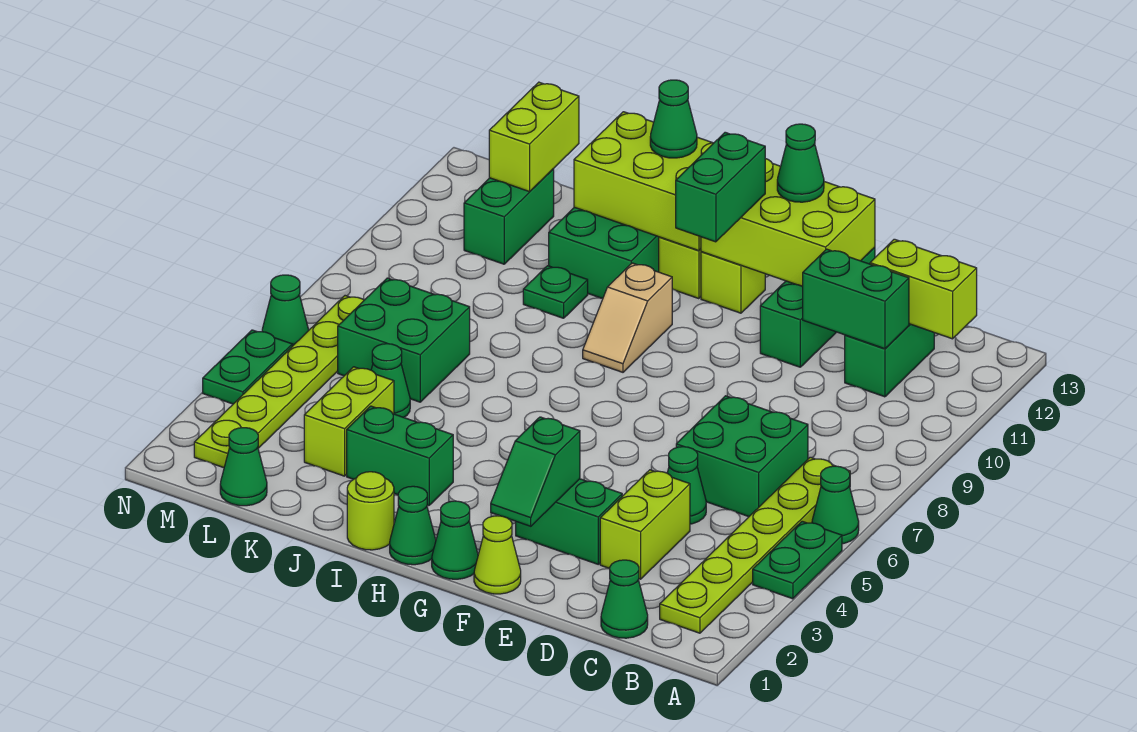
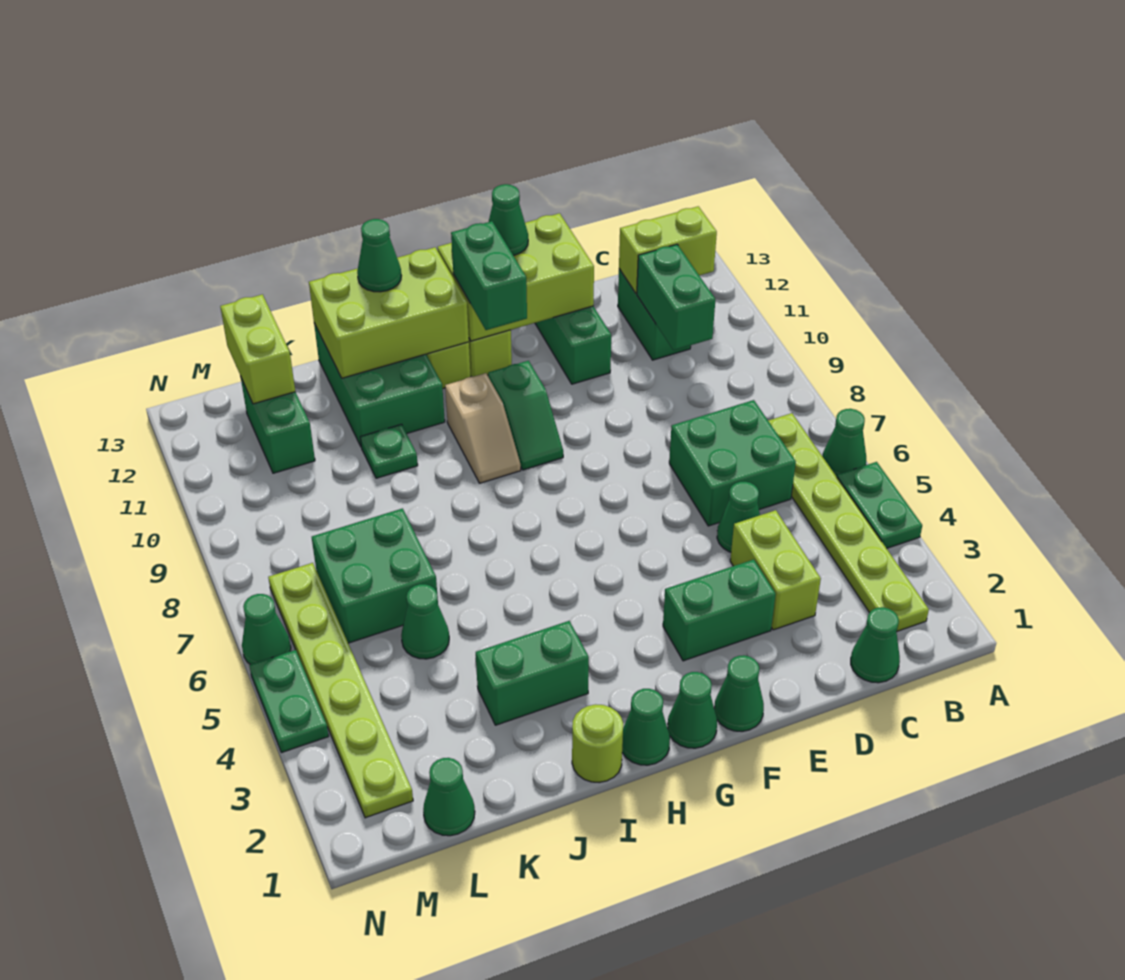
green brick C11:D11 level 2 -> green brick C10:C11 level 2
lime cone F1 level 1 -> green cone F1 level 1
green slope F2:F3 level 2 top 3 -> green slope G9:G10 level 1 top 10
lime brick K3:K4 level 1 -> none

